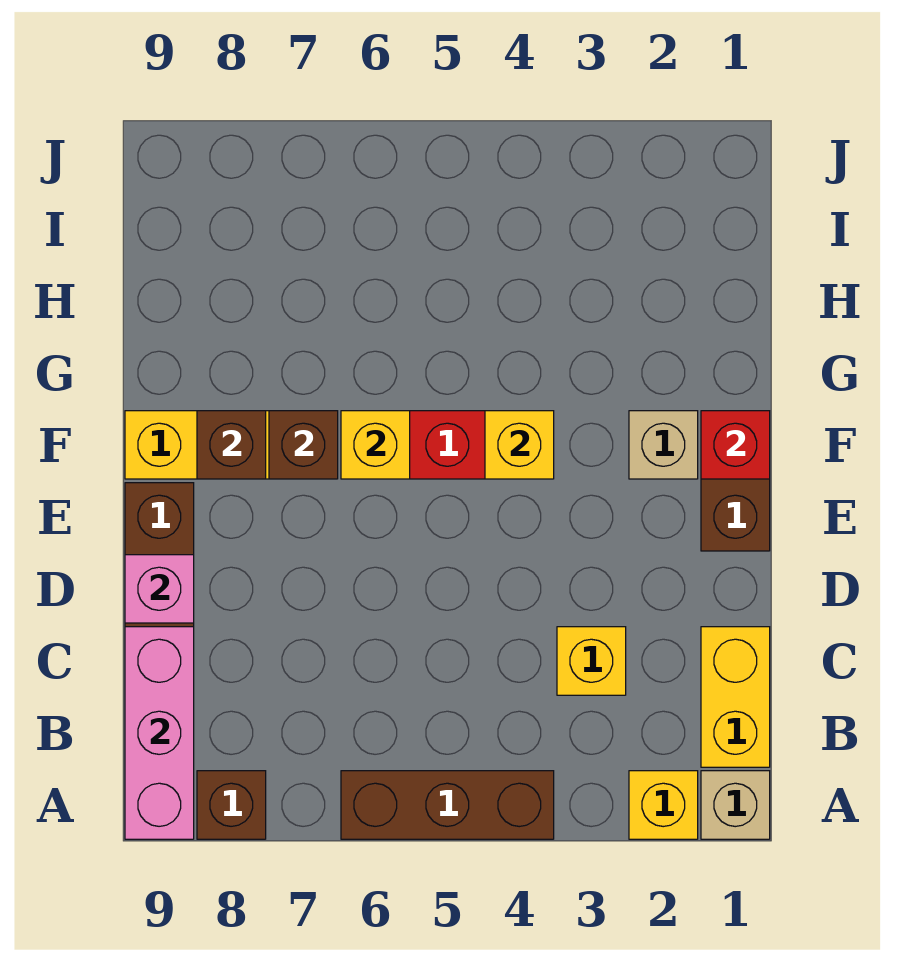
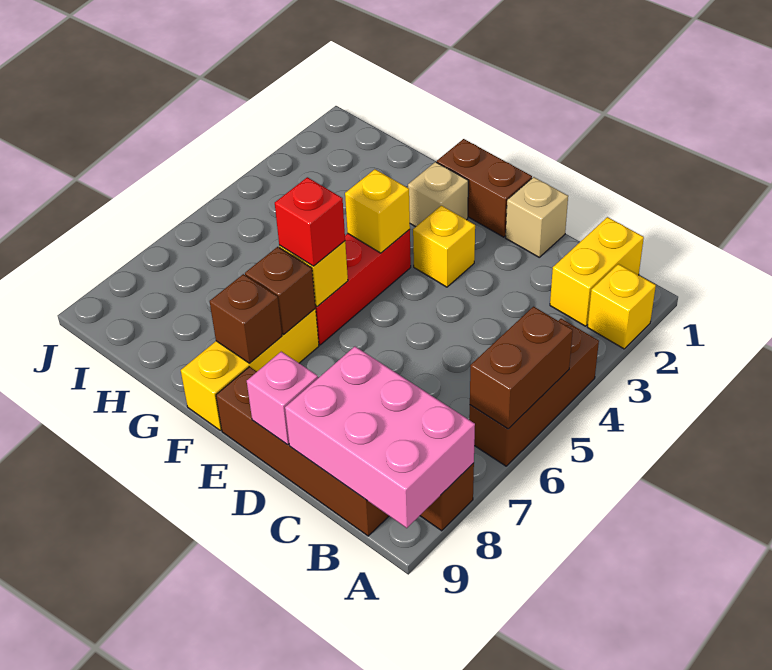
tan brick A1 level 1 -> tan brick D1 level 1
none -> brown brick A5:A6 level 2
pink brick A9:C9 level 2 -> pink brick A8:C9 level 2
yellow brick B1:C1 level 1 -> yellow brick B1:B2 level 1
yellow brick C3 level 1 -> yellow brick E3 level 1
red brick F1 level 2 -> red brick F6 level 3

